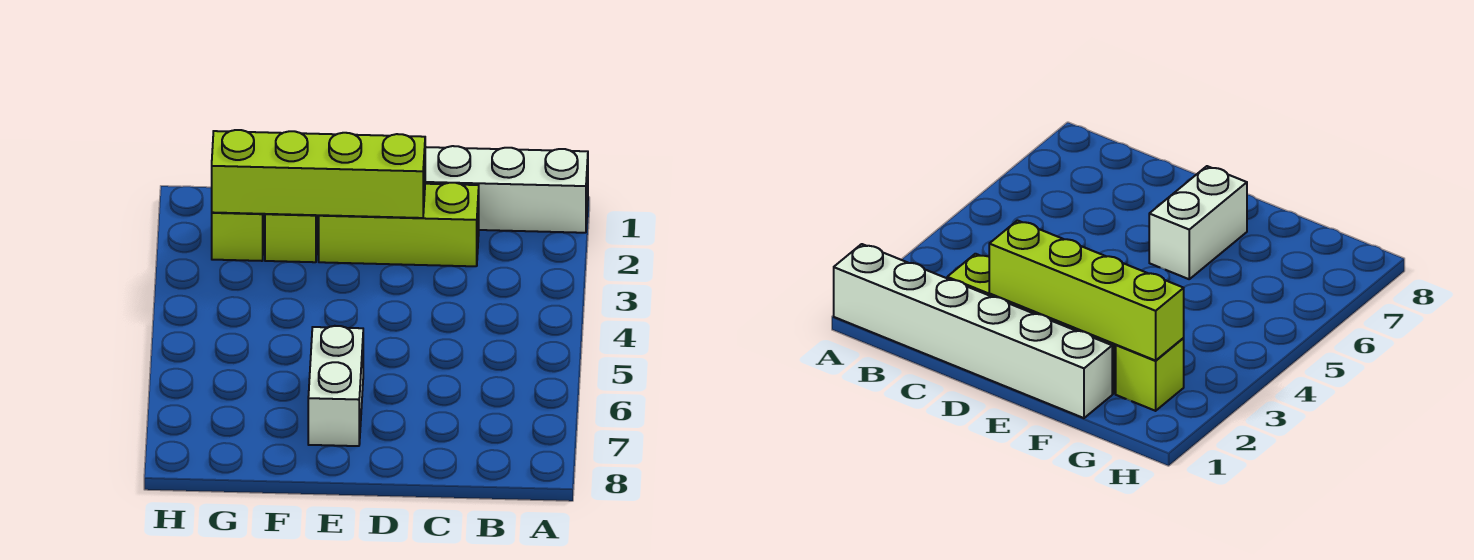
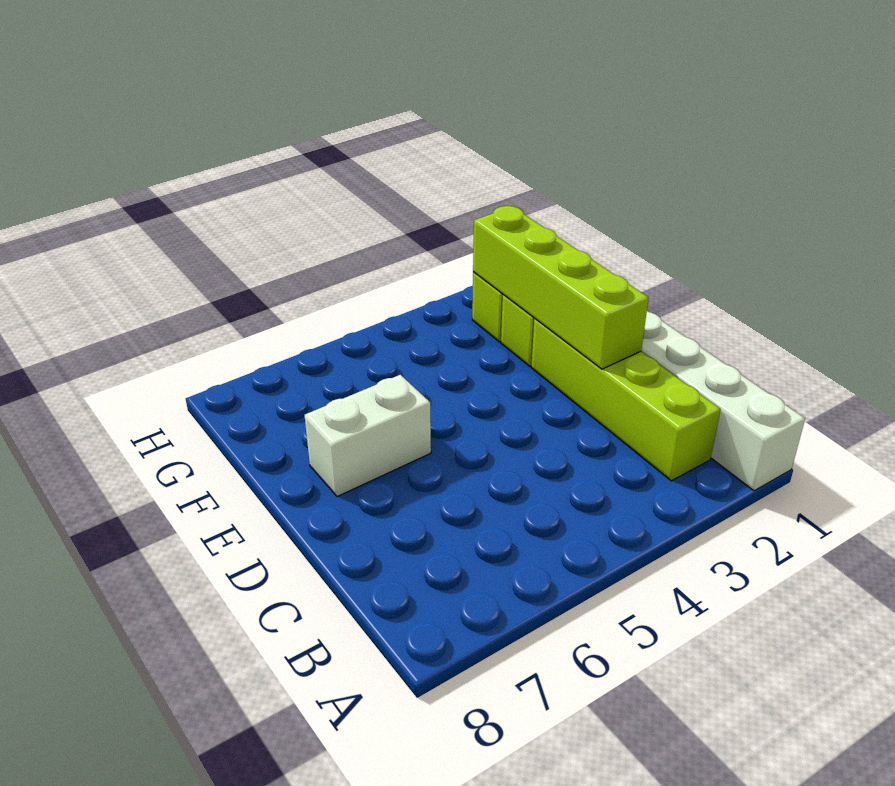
lime brick C2:E2 level 1 -> lime brick B2:E2 level 1

